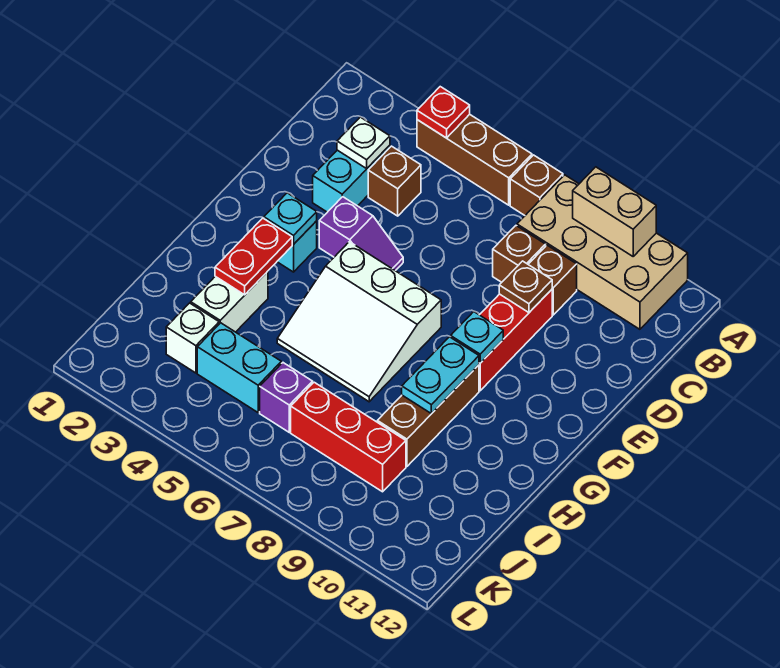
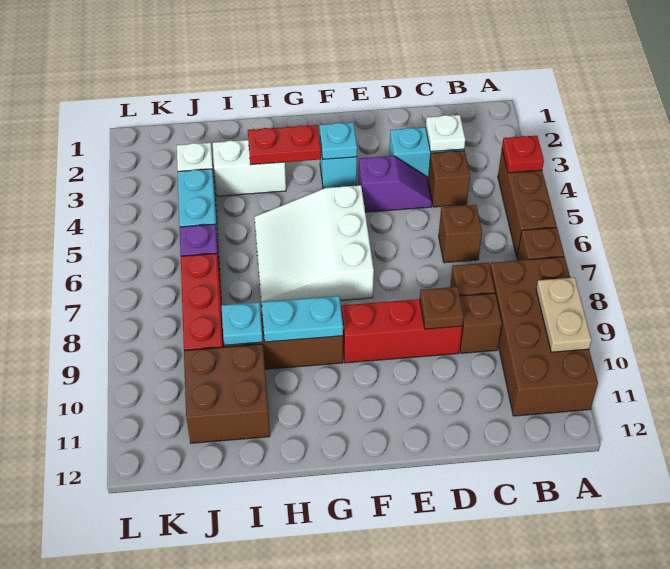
tan brick A8:B11 level 1 -> brown brick A8:B11 level 1
tan brick A9:A10 level 2 -> tan plate A9:A10 level 2
none -> brown brick C6 level 1
purple slope E4:E5 level 1 top 4 -> purple slope D4:E4 level 1 top E
cyan plate F9 level 2 -> cyan plate I9 level 2
none -> brown brick I10:J11 level 1

